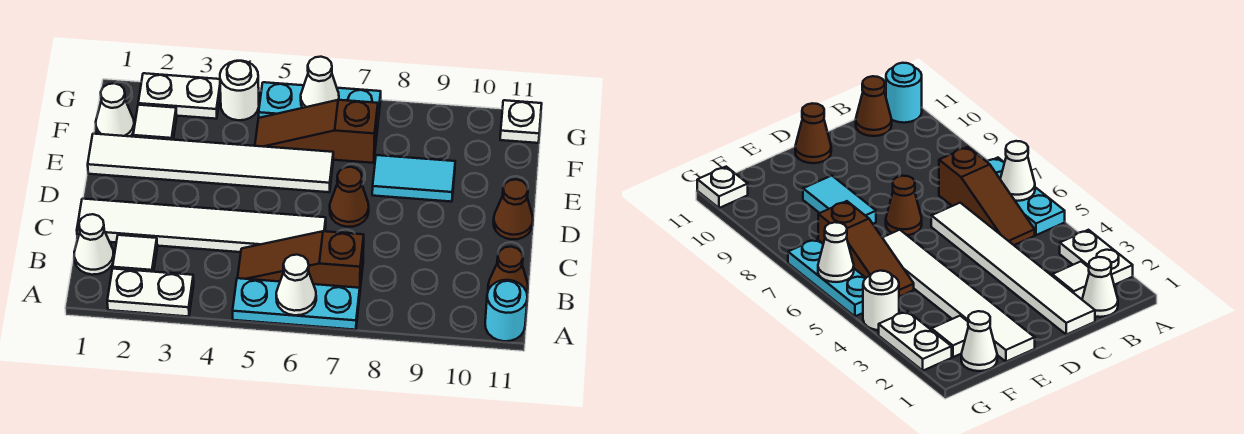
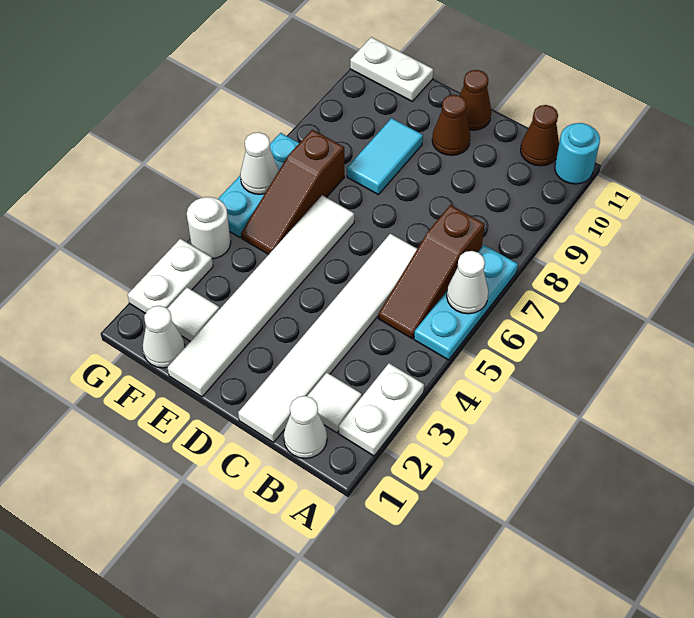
brown cone D7 level 1 -> brown cone D10 level 1
white plate G11 level 1 -> white plate F11:G11 level 1

